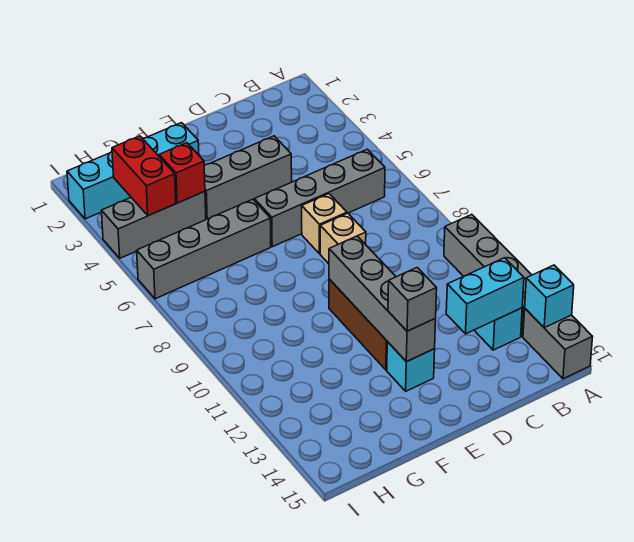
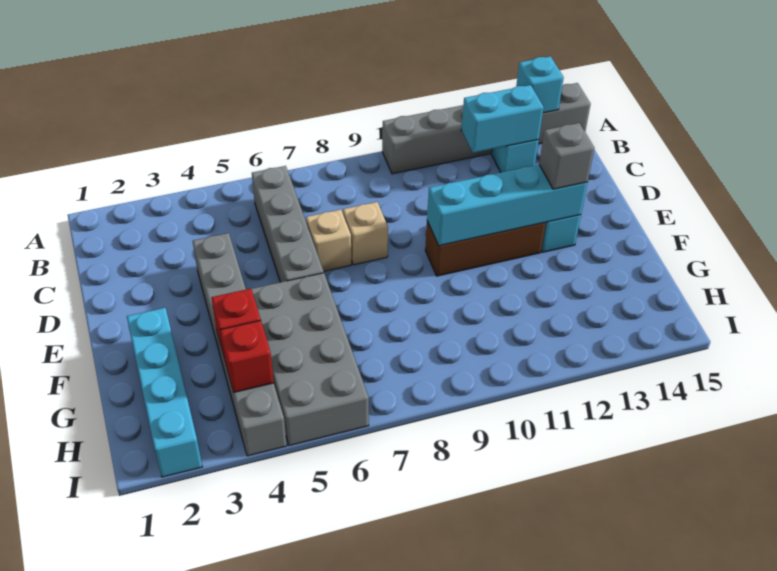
cyan brick B13:C13 level 2 -> cyan brick B12:B13 level 2
grey brick E10:E13 level 2 -> cyan brick E10:E13 level 2
grey brick F6:I6 level 1 -> grey brick F5:I6 level 1
red brick H3:H4 level 2 -> red brick H4 level 2

